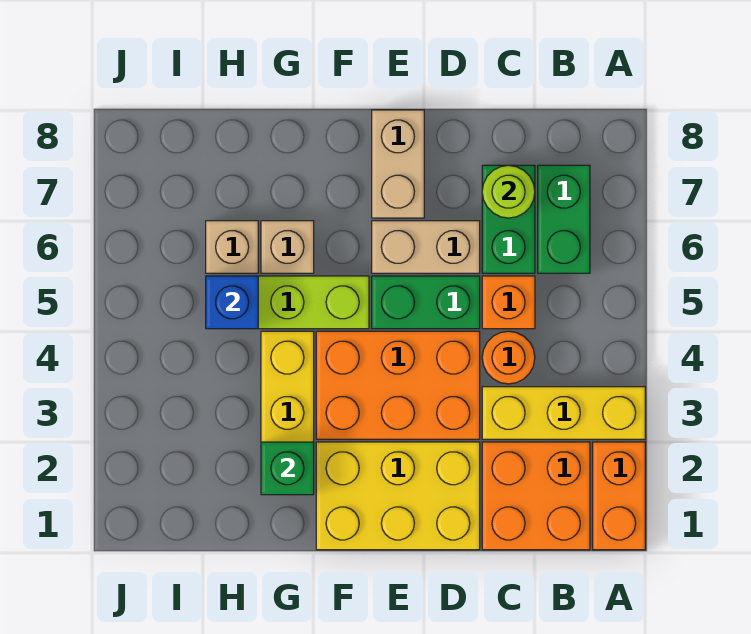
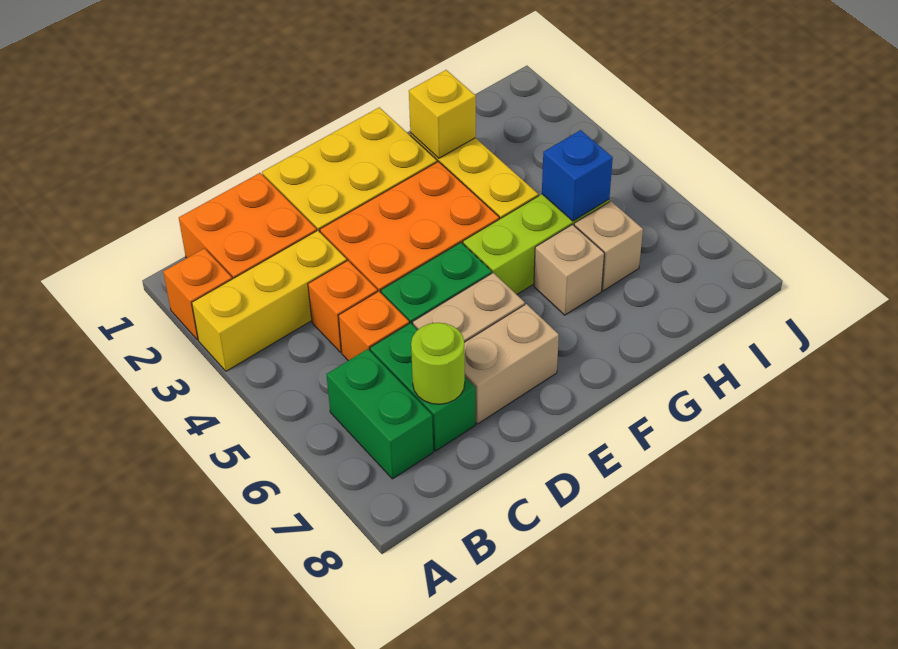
orange brick A1:A2 level 1 -> orange brick A2 level 1
orange round brick C4 level 1 -> orange brick C4 level 1
tan brick E7:E8 level 1 -> tan brick D7:E7 level 1
green brick G2 level 2 -> yellow brick G2 level 2

